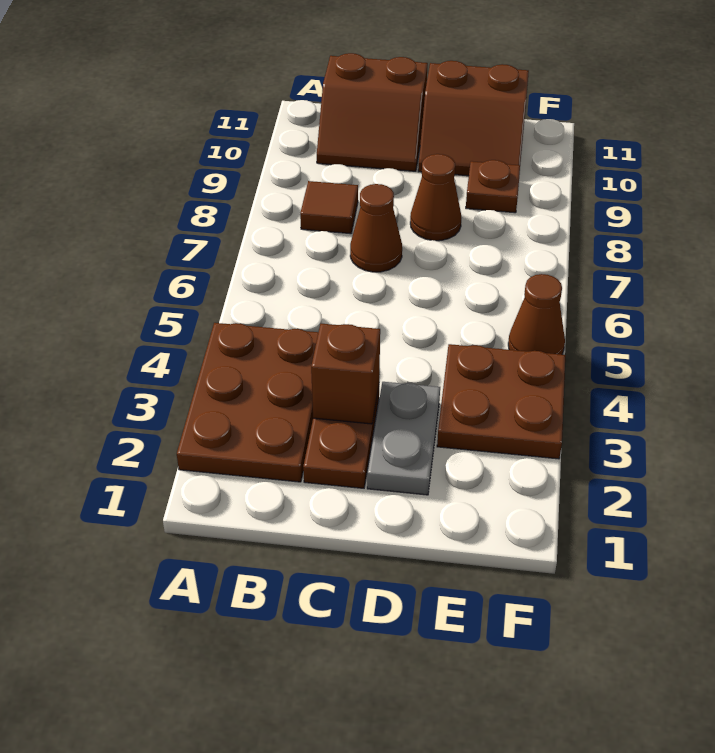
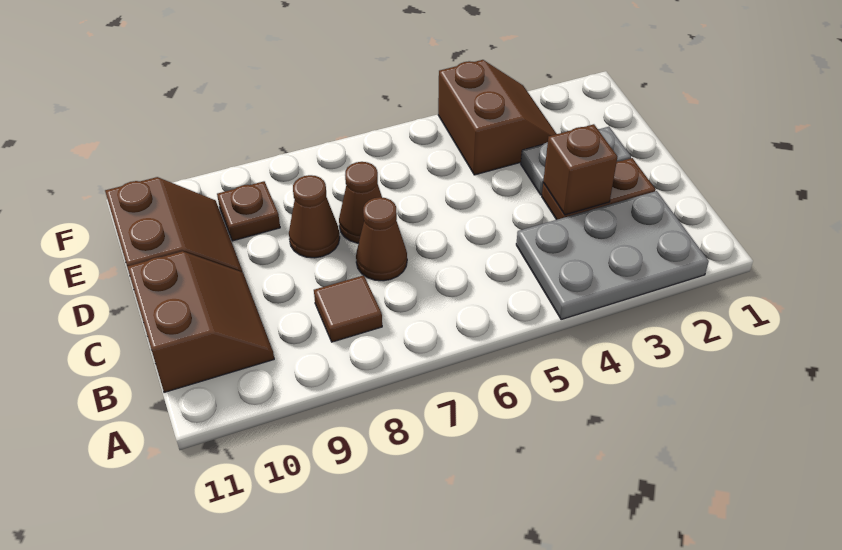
brown plate A2:B4 level 1 -> grey plate A2:B4 level 1
brown plate E3:F4 level 1 -> brown slope E3:F4 level 1 top 4
brown cone F5 level 1 -> brown cone D7 level 1

